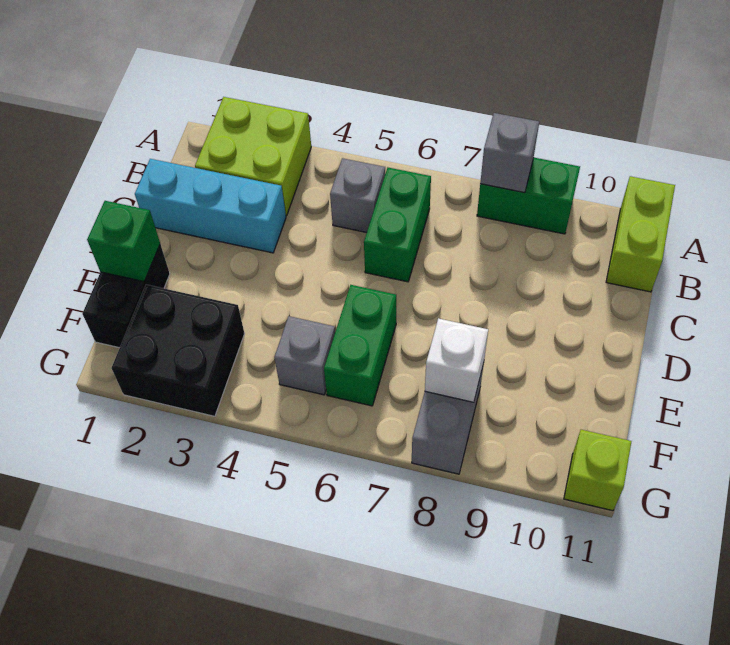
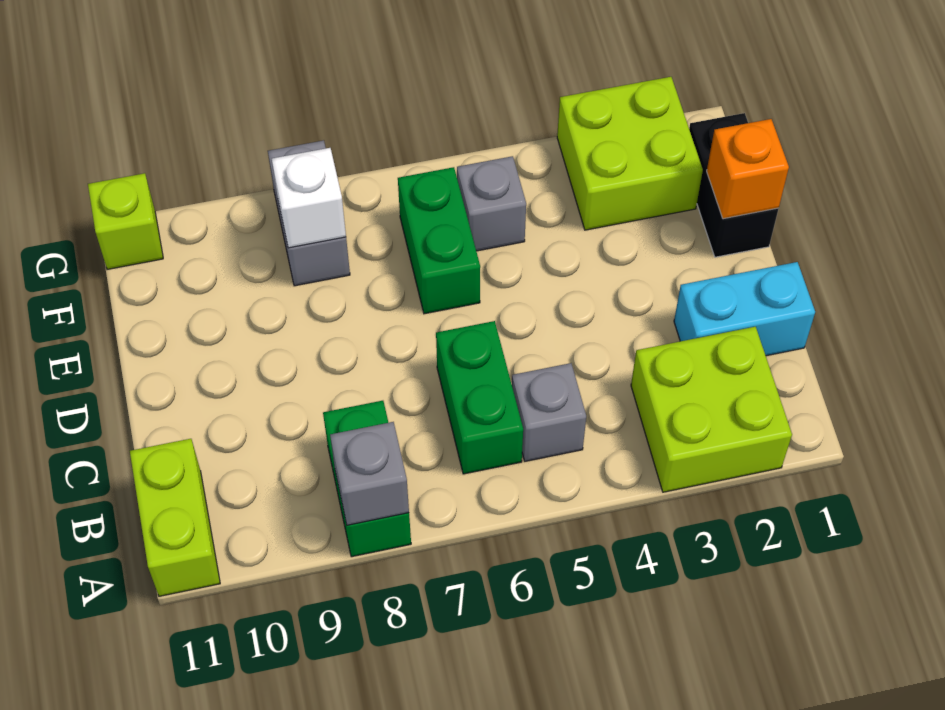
green brick A8:A9 level 1 -> green brick A8:B8 level 1
cyan brick C1:C3 level 1 -> cyan brick C1:C2 level 1
green brick E1 level 2 -> orange brick E1 level 2
black brick F2:G3 level 1 -> lime brick F2:G3 level 1

